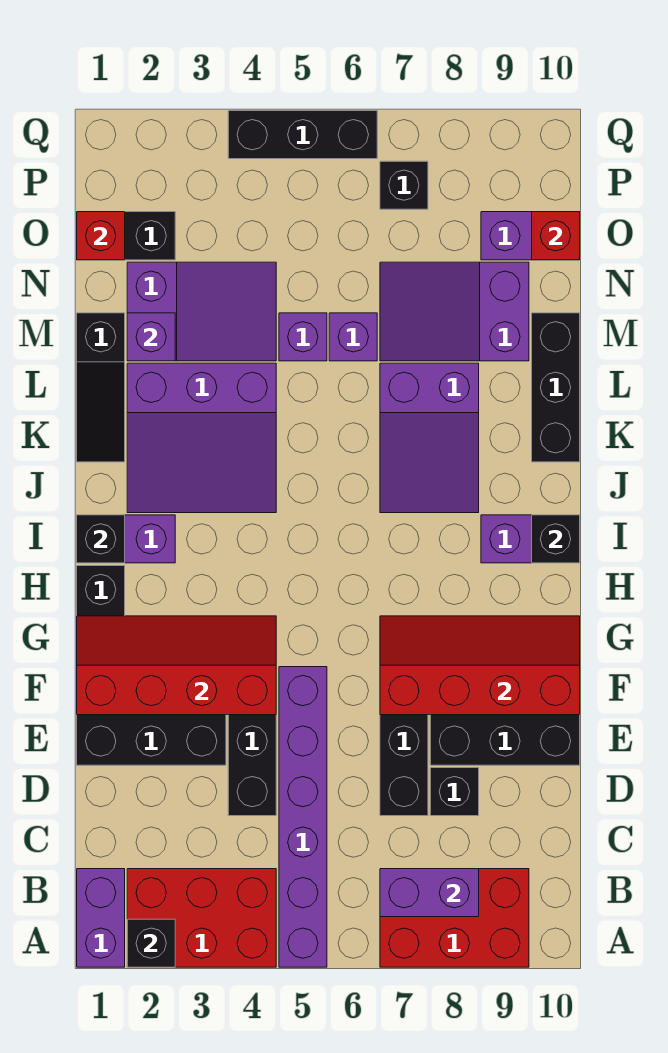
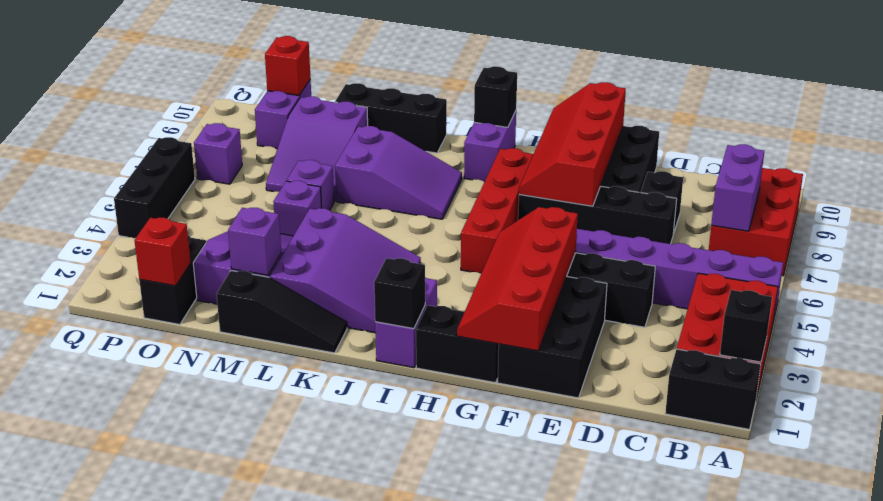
purple brick A1:B1 level 1 -> black brick A1:B1 level 1
none -> red brick H5:H8 level 1
black brick P7 level 1 -> purple brick P7 level 1

